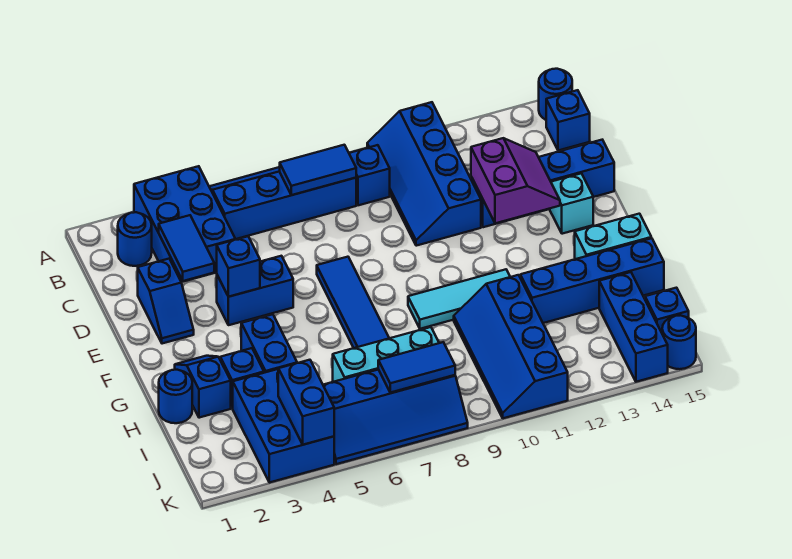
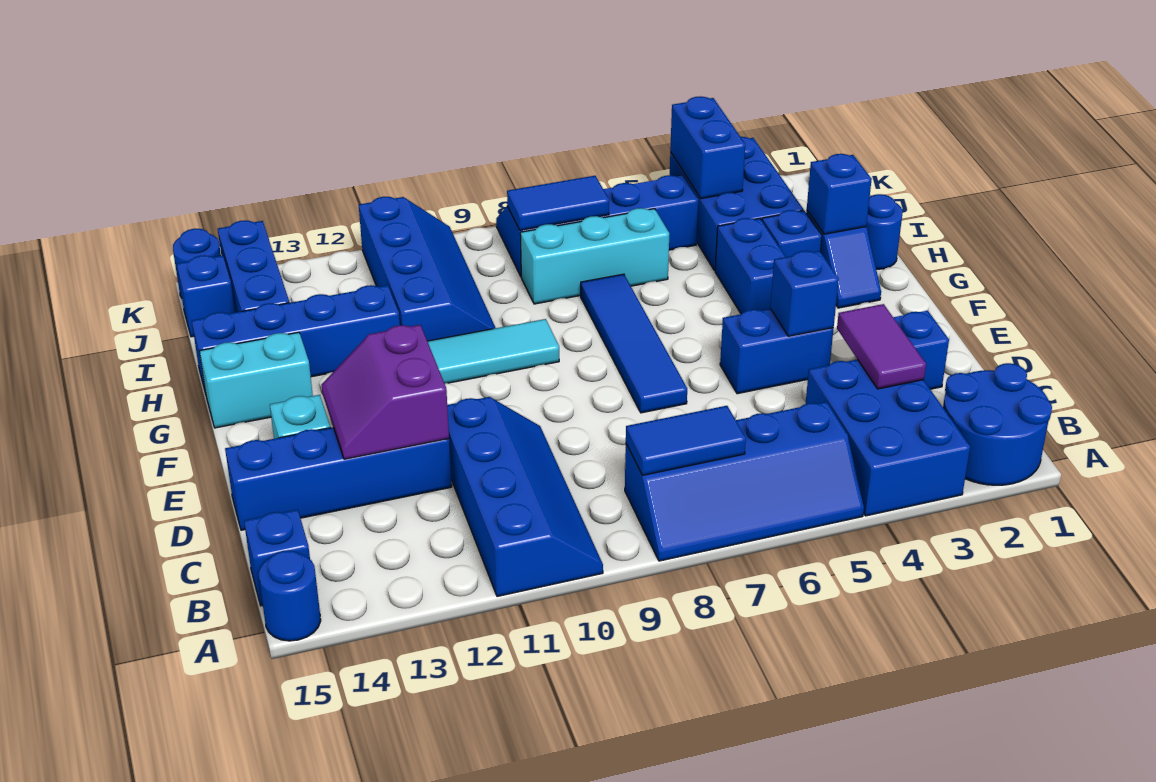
blue round brick B2 level 1 -> blue round brick A1:B2 level 1
blue brick B9 level 1 -> blue brick H2 level 2
blue tile C3:D3 level 2 -> purple tile C3:D3 level 2

